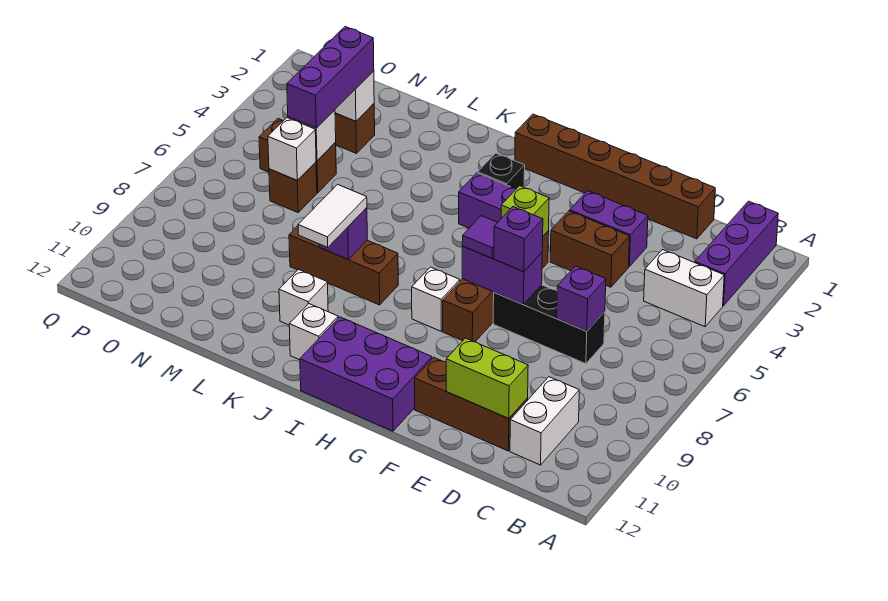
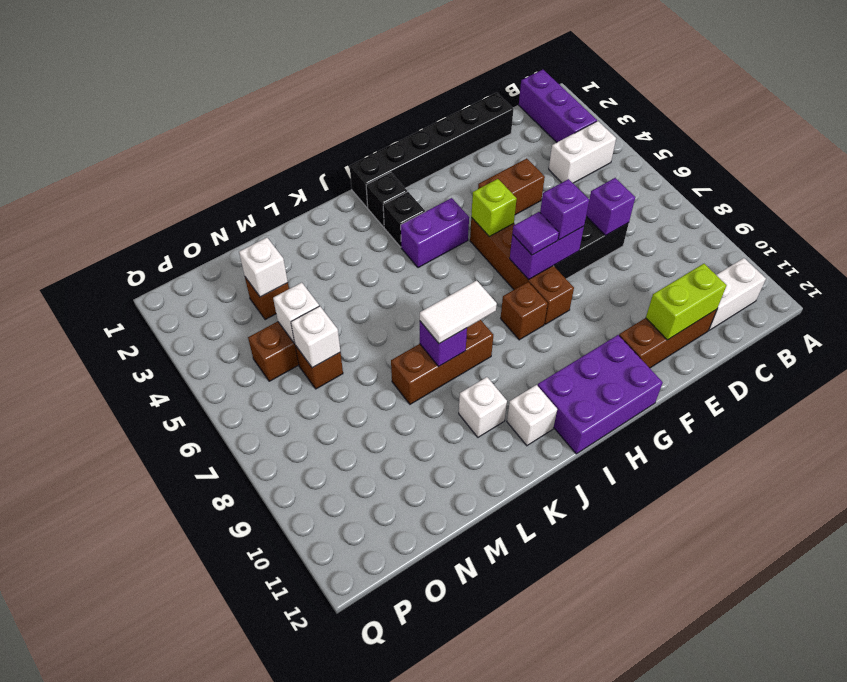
white brick C10:C11 level 1 -> white brick B11:C11 level 1
brown brick D1:I1 level 1 -> black brick D1:I1 level 1
purple brick E3:F3 level 1 -> none
white brick H8 level 1 -> brown brick H8 level 1
none -> black brick I2 level 1
white tile K8:K9 level 3 -> white tile J8:K8 level 3
purple brick N3:N5 level 3 -> none

